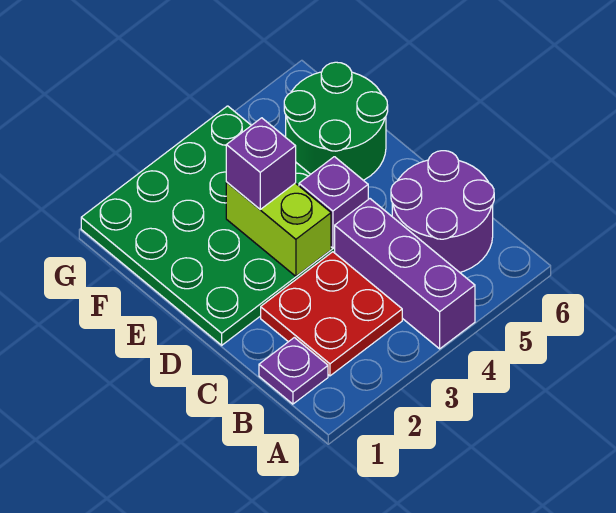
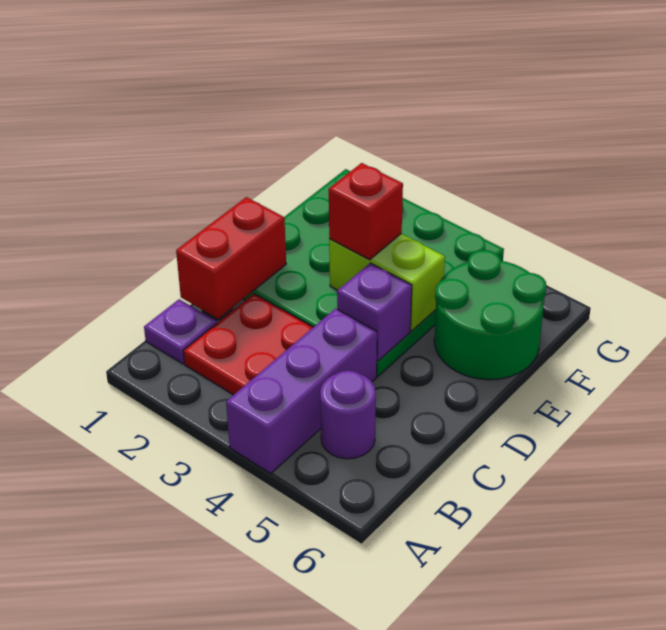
purple round brick B5:C6 level 1 -> purple round brick B5 level 1
none -> red brick C1:D1 level 2
lime brick D3:E3 level 2 -> lime brick E3:E4 level 2
purple brick E3 level 3 -> red brick E3 level 3

